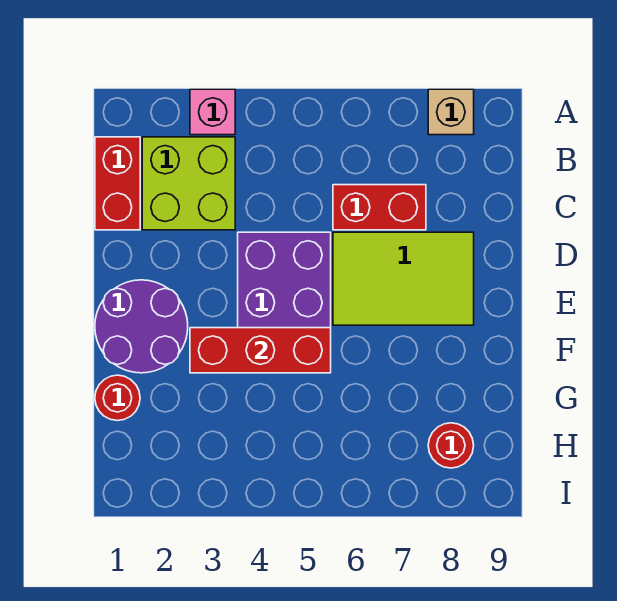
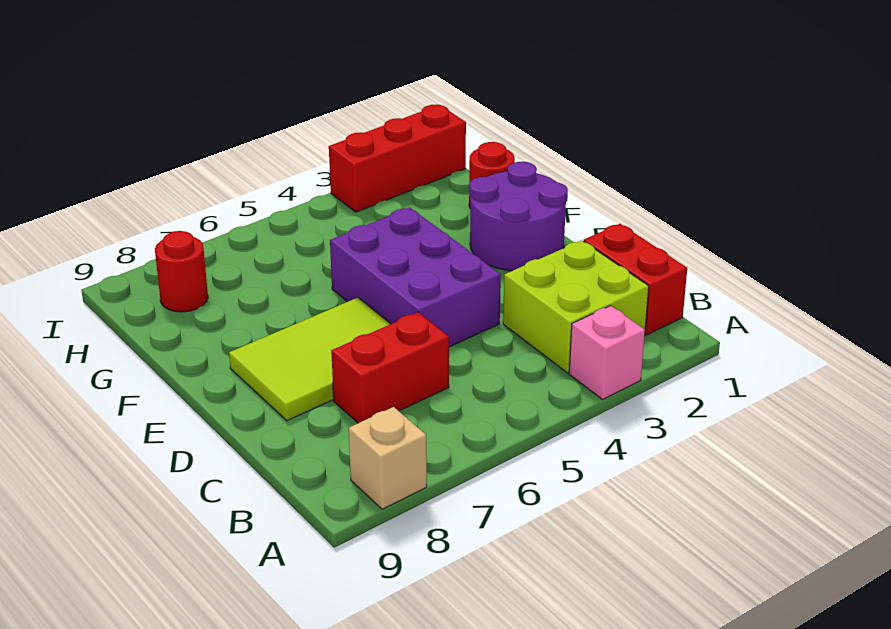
red brick F3:F5 level 2 -> red brick I1:I3 level 1

